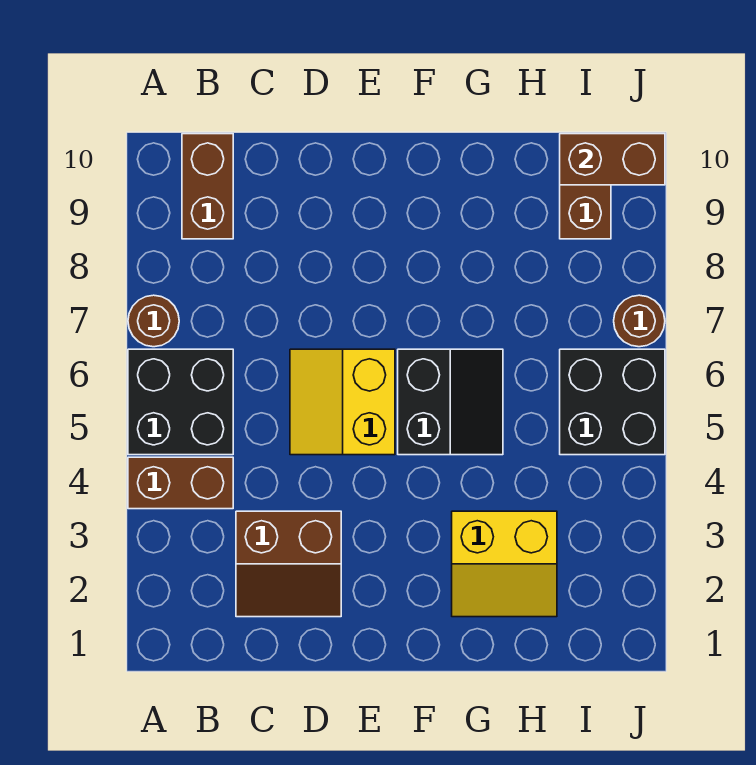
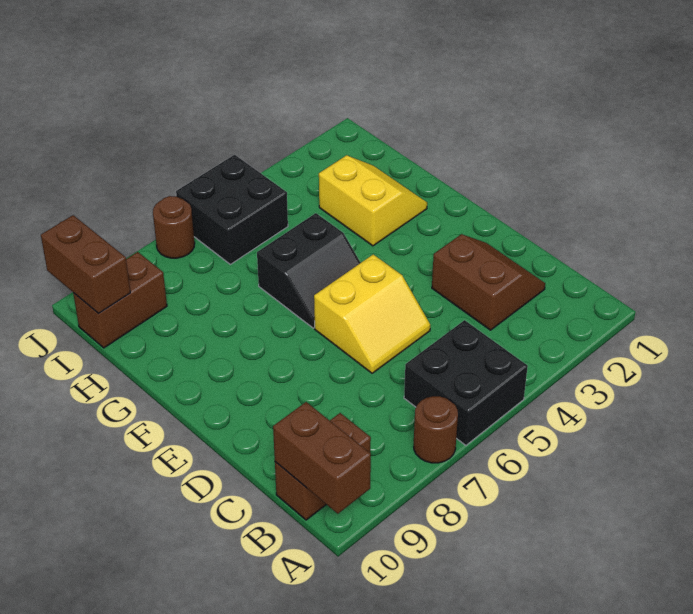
brown brick A4:B4 level 1 -> brown brick A10:B10 level 2
black slope F5:G6 level 1 top F -> black slope F5:G6 level 1 top G

